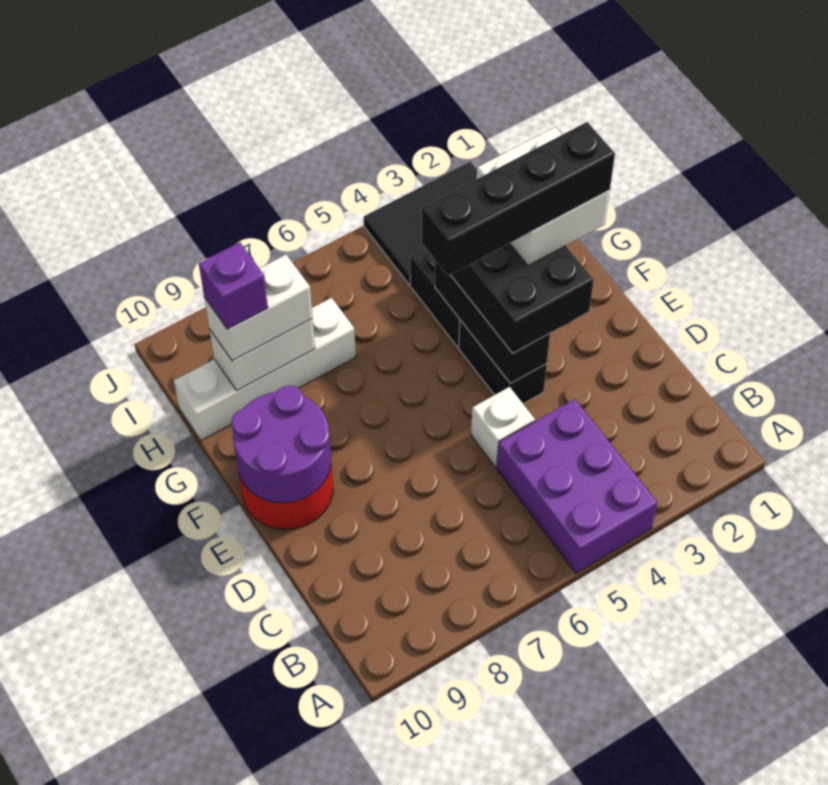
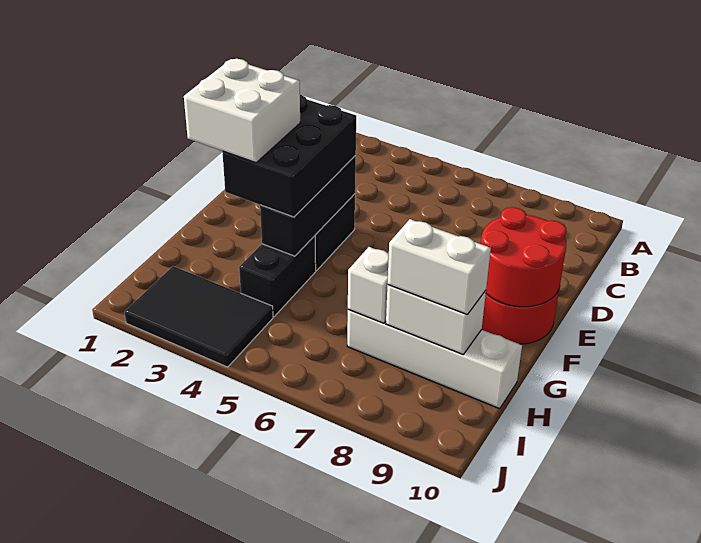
purple brick A4:C5 level 1 -> none
white brick D5 level 1 -> white brick H7 level 2
purple round brick E9:F10 level 2 -> red round brick E9:F10 level 2
black brick F2:F5 level 5 -> none
purple brick H9 level 4 -> none

